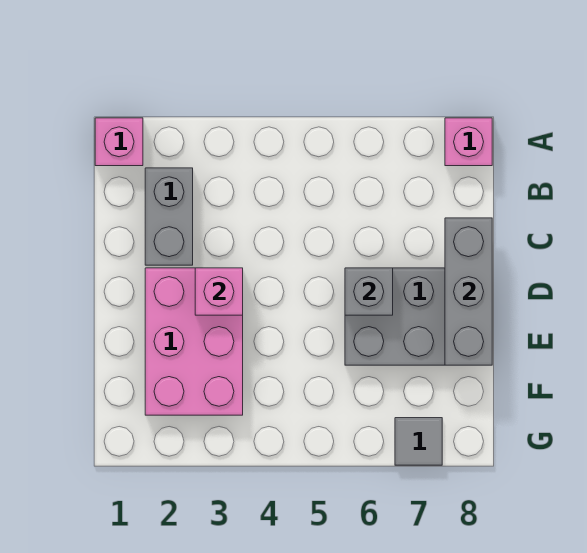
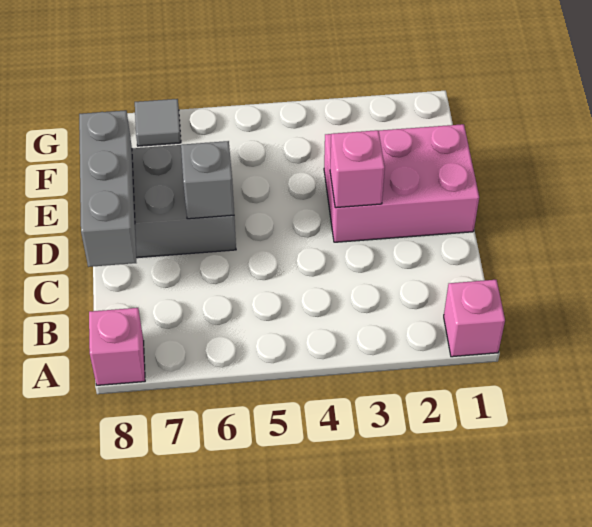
grey brick B2:C2 level 1 -> none
pink brick D2:F3 level 1 -> pink brick D1:E3 level 1

